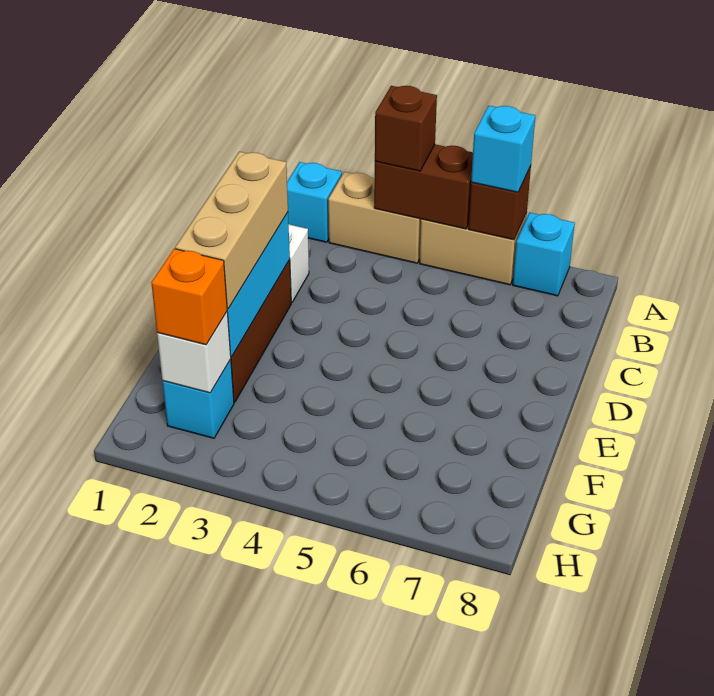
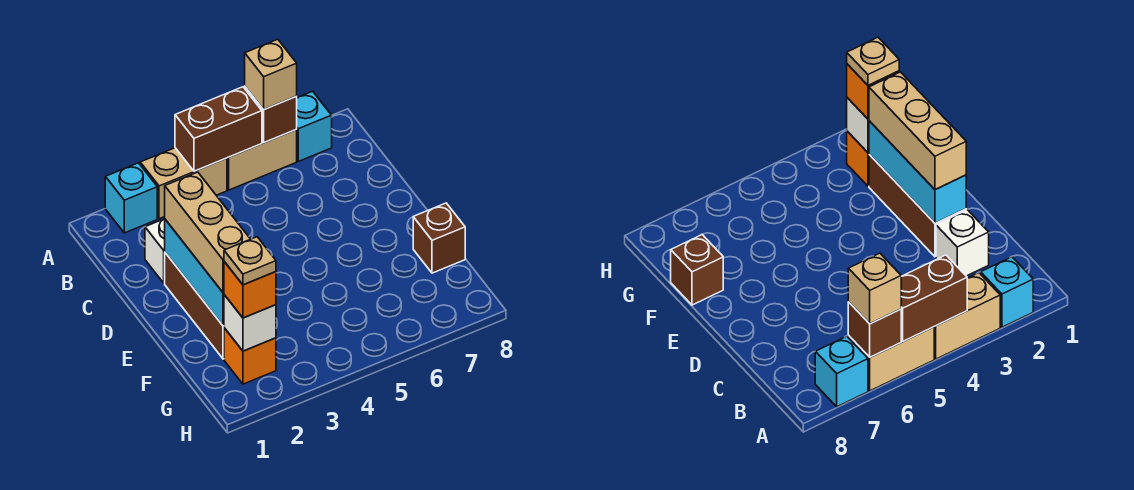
brown brick A4 level 3 -> brown brick F8 level 1
cyan brick A6 level 3 -> tan brick A6 level 3
cyan brick G2 level 1 -> orange brick G2 level 1
none -> tan plate G2 level 4

